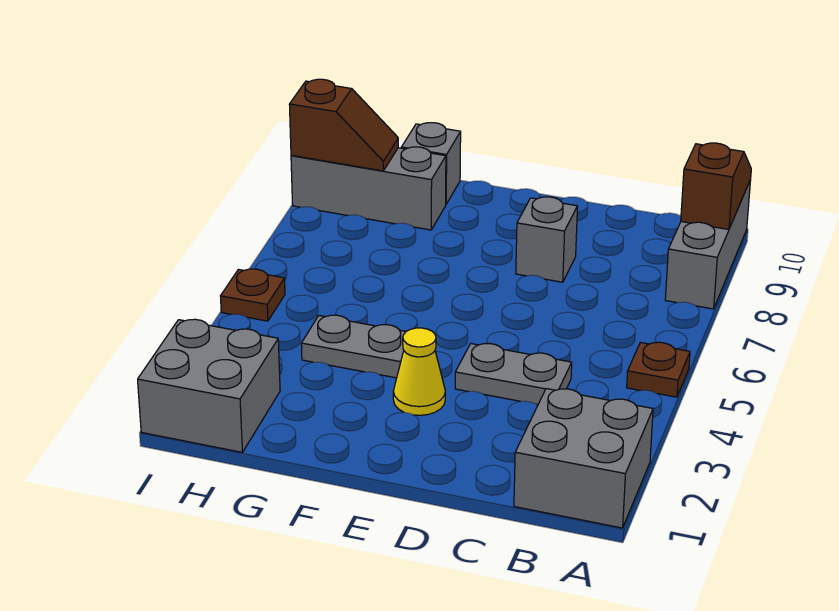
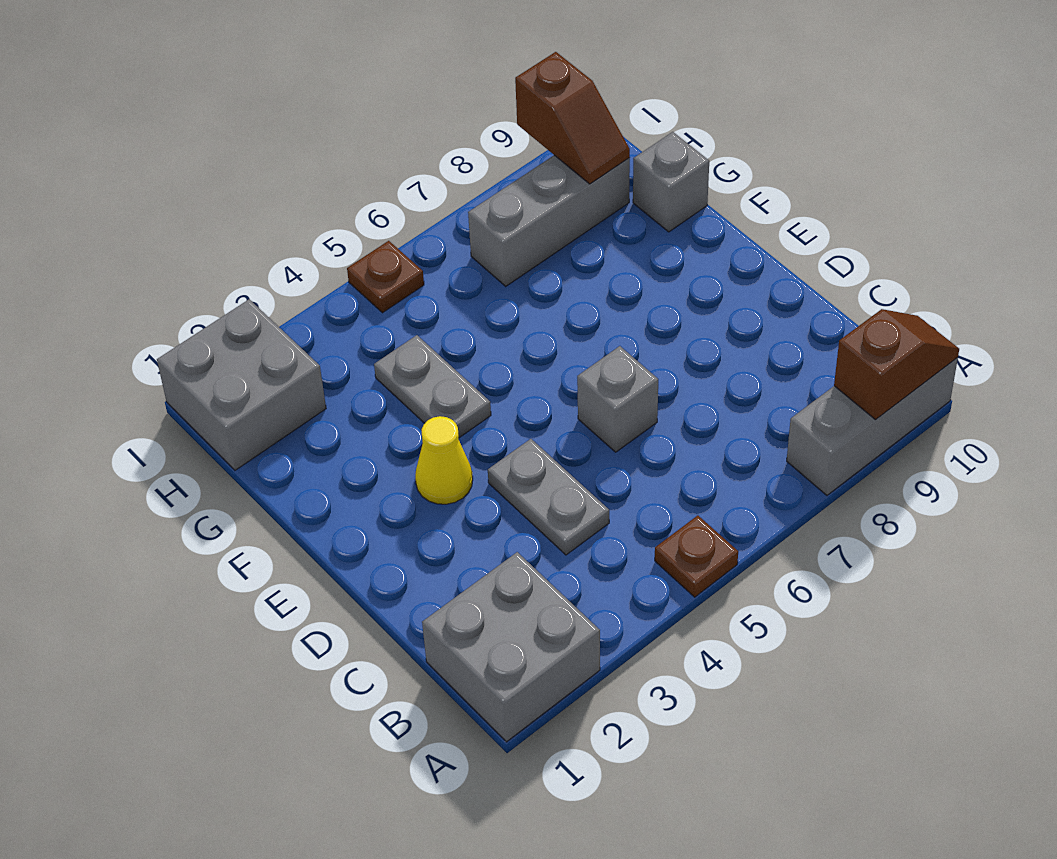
grey brick D8 level 1 -> grey brick D6 level 1
grey brick G9:I9 level 1 -> grey brick H7:H9 level 1

